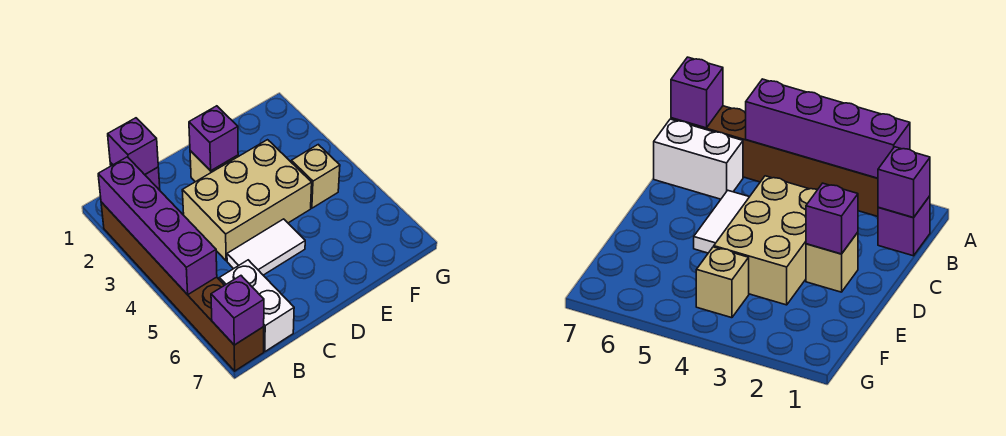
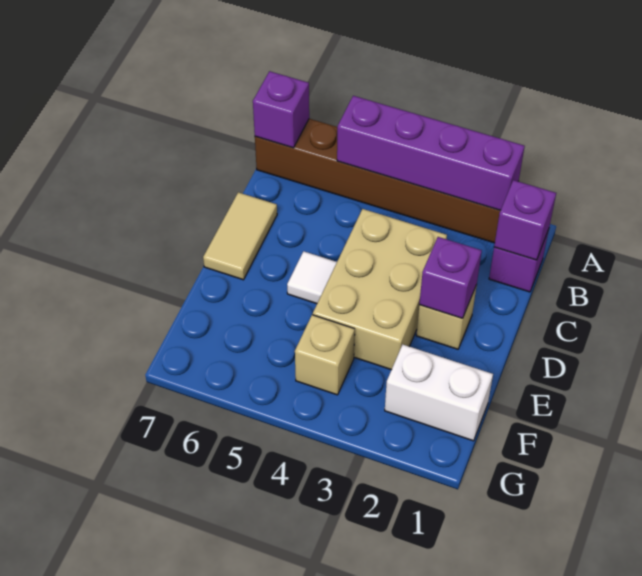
white brick B6:B7 level 1 -> white brick F1:F2 level 1
white tile C5:D5 level 1 -> white tile D5 level 1
none -> tan tile C7:D7 level 1

